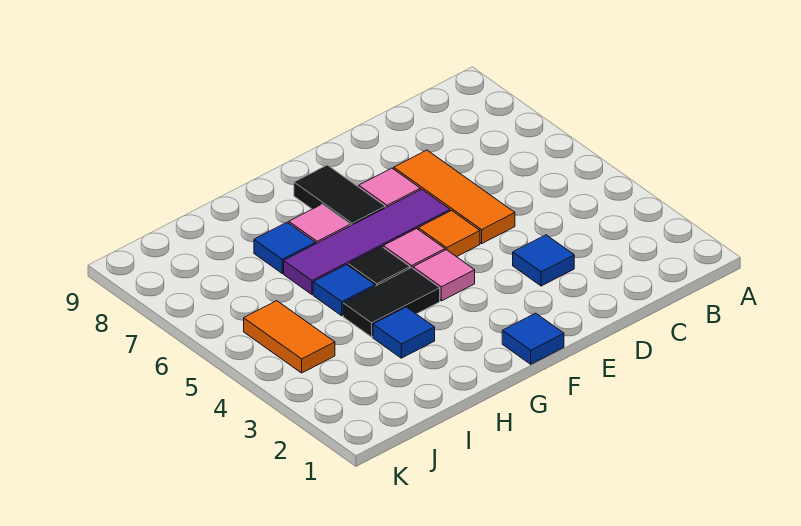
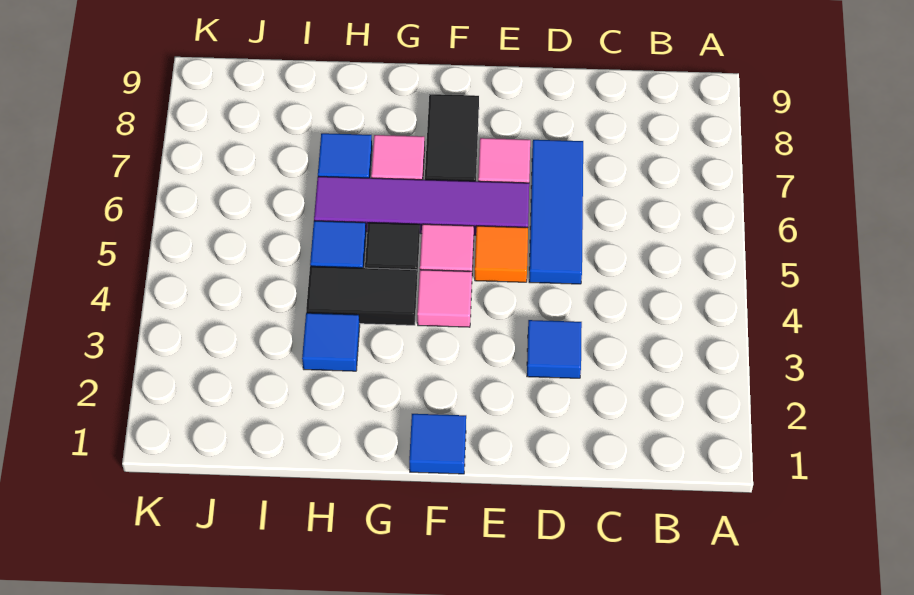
orange tile D5:D7 level 1 -> blue tile D5:D7 level 1
orange tile J4:J5 level 1 -> none

